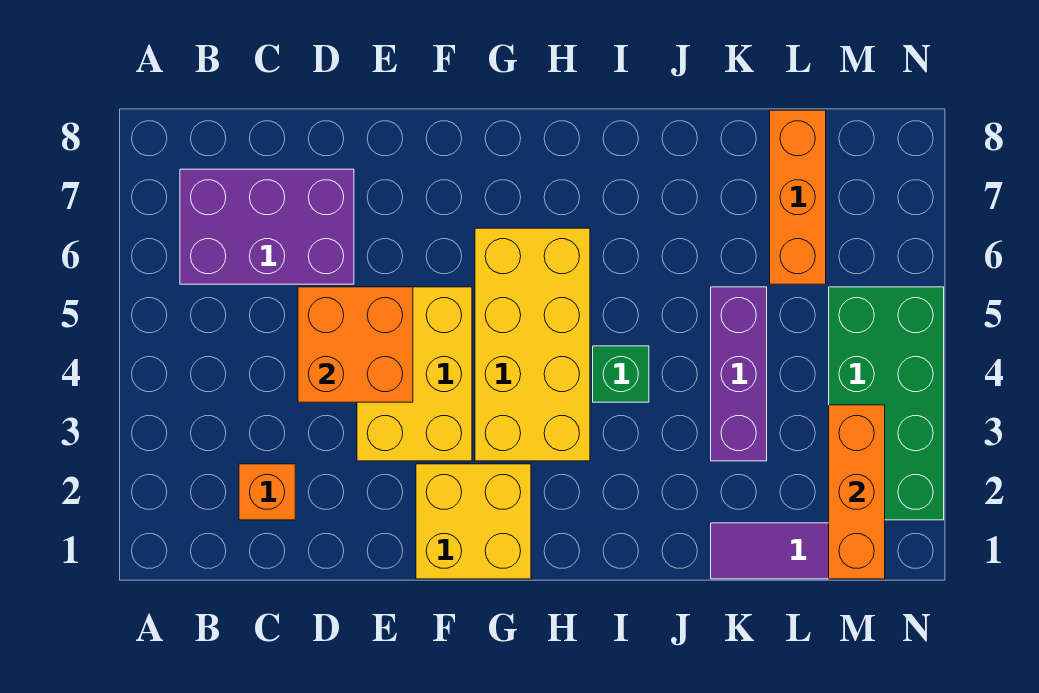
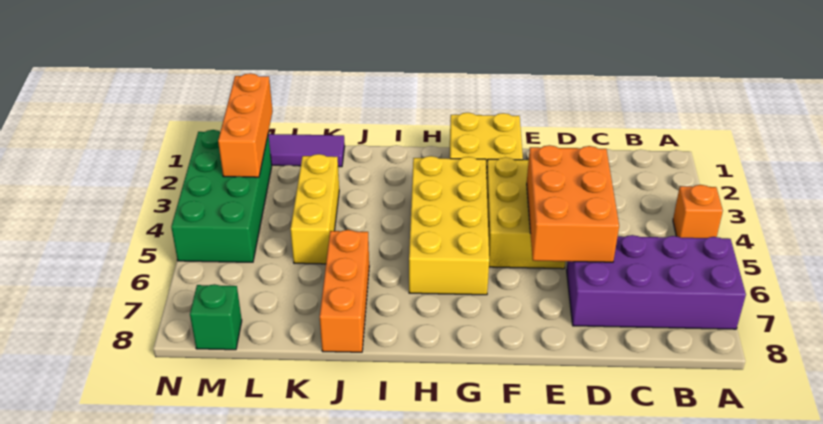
purple brick B6:D7 level 1 -> purple brick A6:D7 level 1
orange brick C2 level 1 -> orange brick A4 level 1
orange brick D4:E5 level 2 -> orange brick D4:E6 level 2
green brick I4 level 1 -> green brick M8 level 1
purple brick K3:K5 level 1 -> yellow brick K3:K5 level 1
orange brick L6:L8 level 1 -> orange brick J6:J8 level 1

